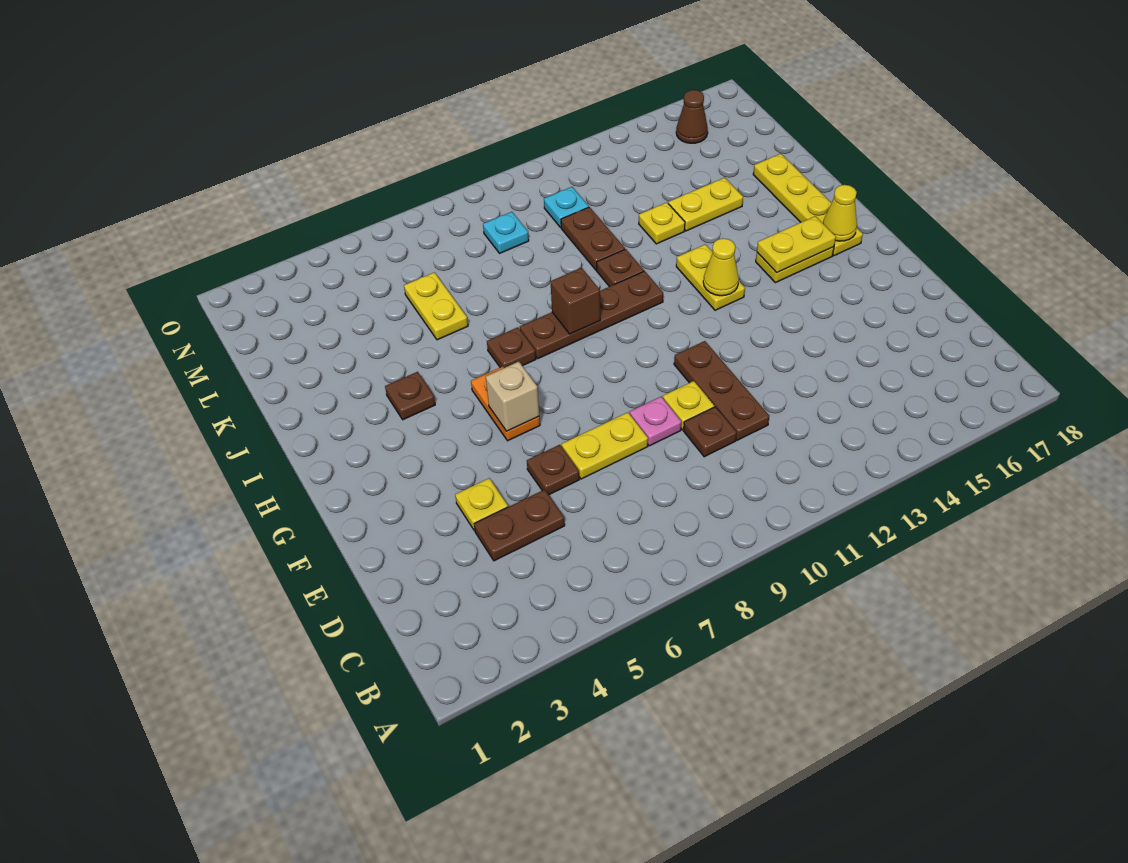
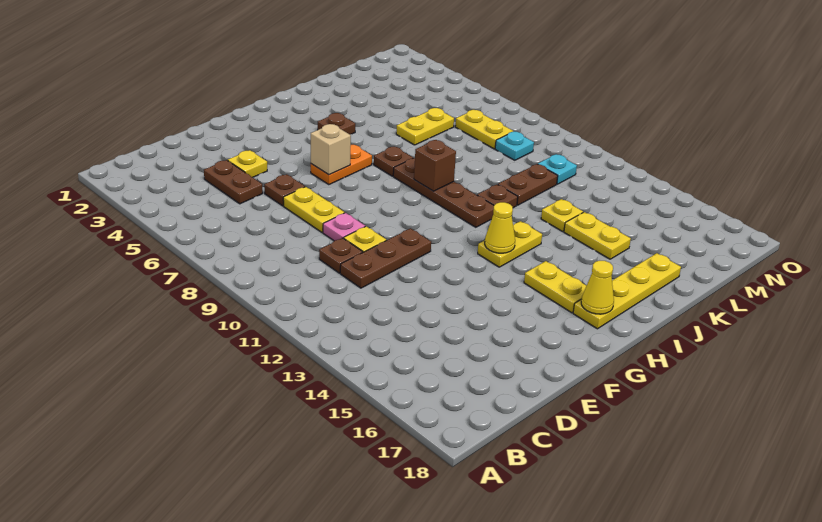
yellow plate H15:H16 level 2 -> yellow plate M7:M8 level 1
brown cone N16 level 1 -> none

